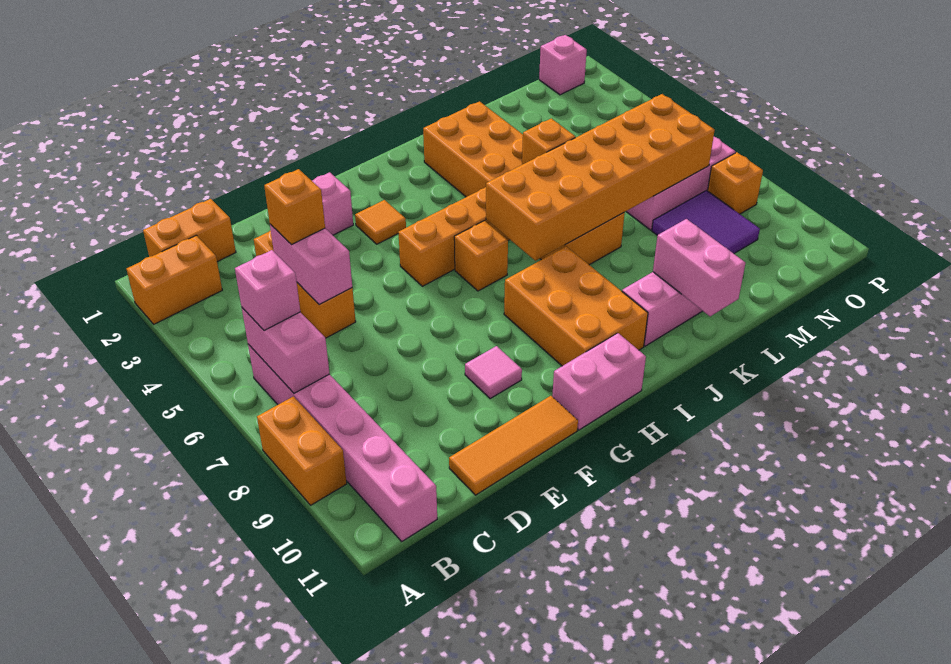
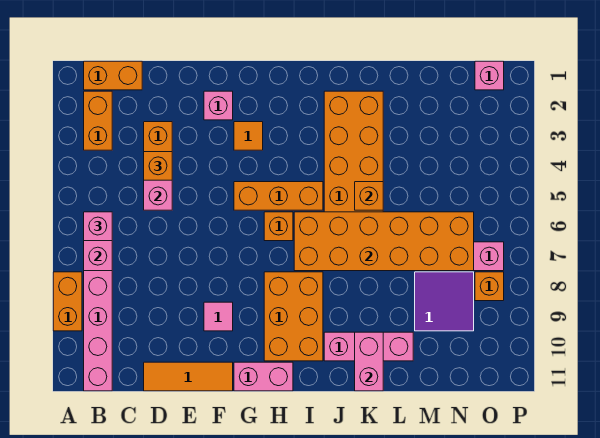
orange brick A2:B2 level 1 -> orange brick B2:B3 level 1

